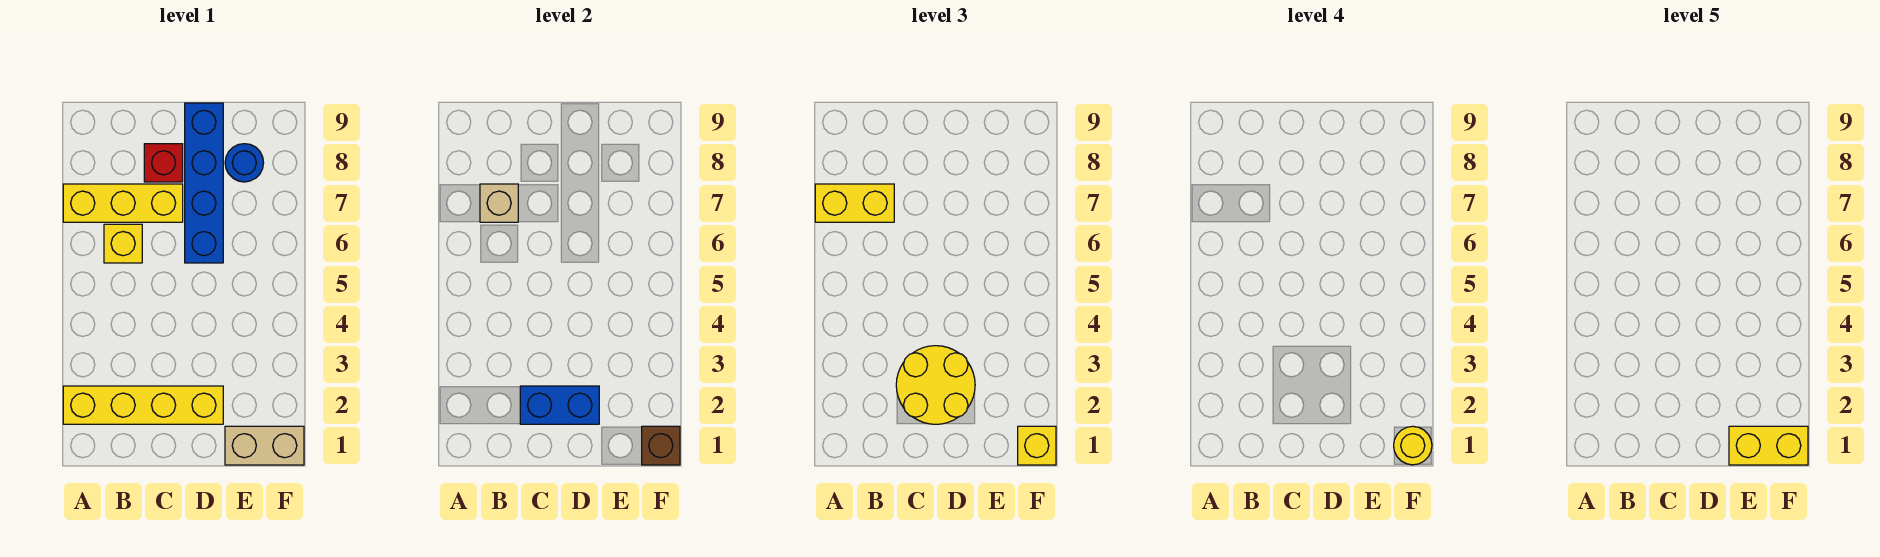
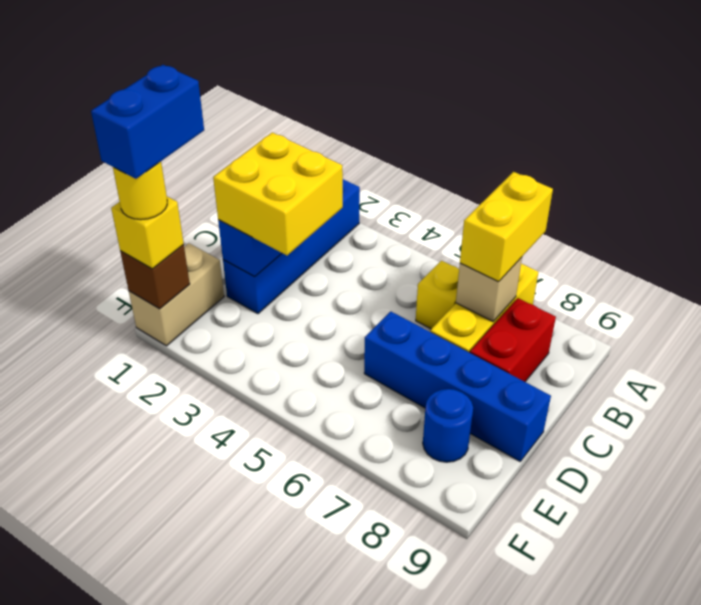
yellow brick A2:D2 level 1 -> blue brick A2:D2 level 1
yellow round brick C2:D3 level 3 -> yellow brick C2:D3 level 3
red brick C8 level 1 -> red brick B8:C8 level 1
yellow brick E1:F1 level 5 -> blue brick E1:F1 level 5

